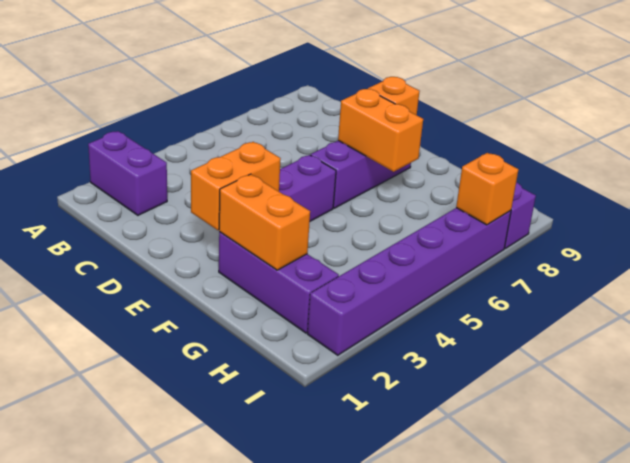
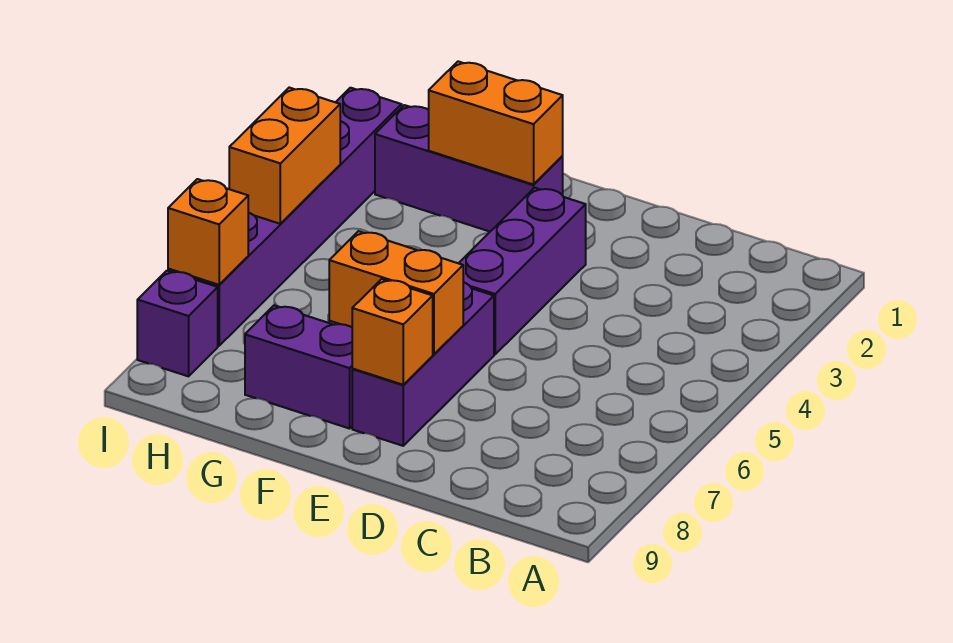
purple brick A2:B2 level 1 -> purple brick F8:G8 level 1
orange brick E2:E3 level 2 -> orange brick I4:I5 level 2

